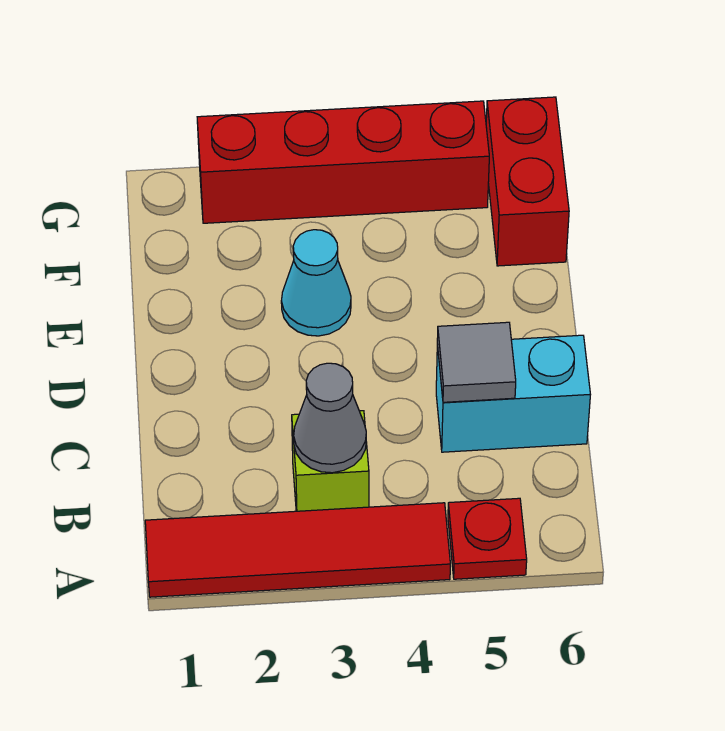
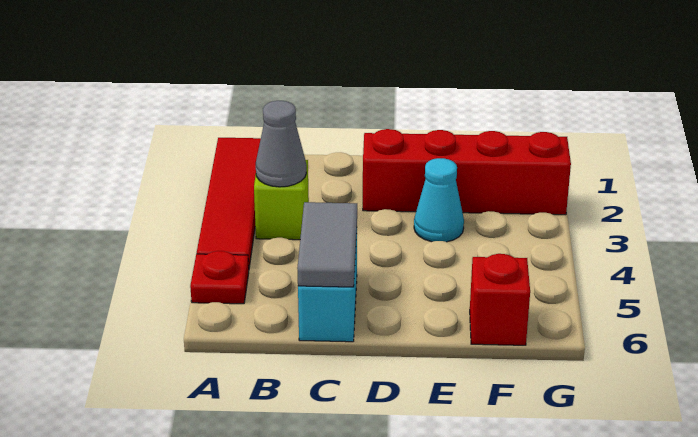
grey tile C5 level 2 -> grey tile C5:C6 level 2
red brick F6:G6 level 1 -> red brick F6 level 1
red brick G2:G5 level 1 -> red brick D2:G2 level 1

